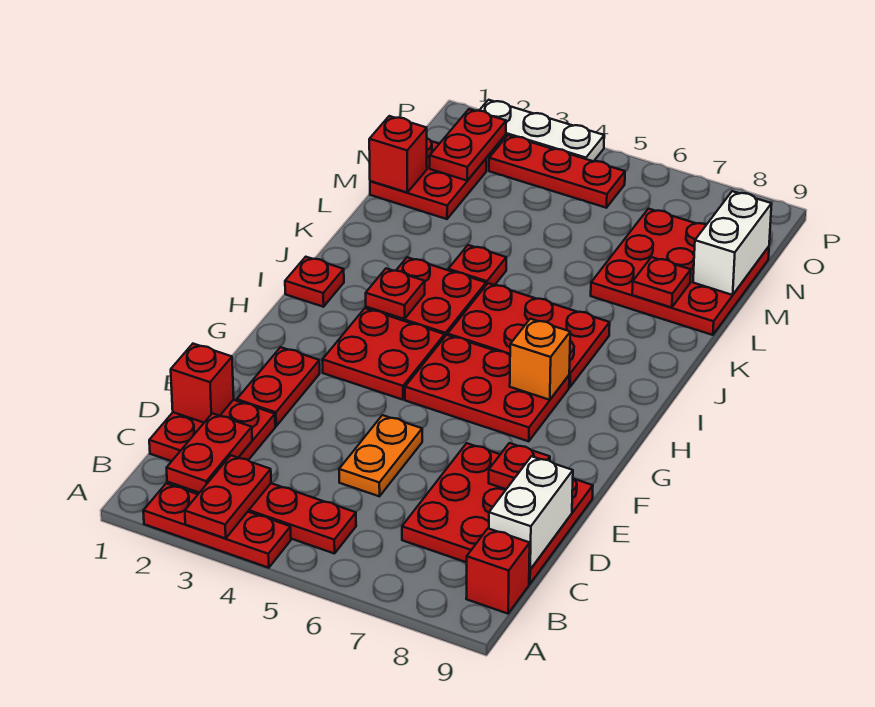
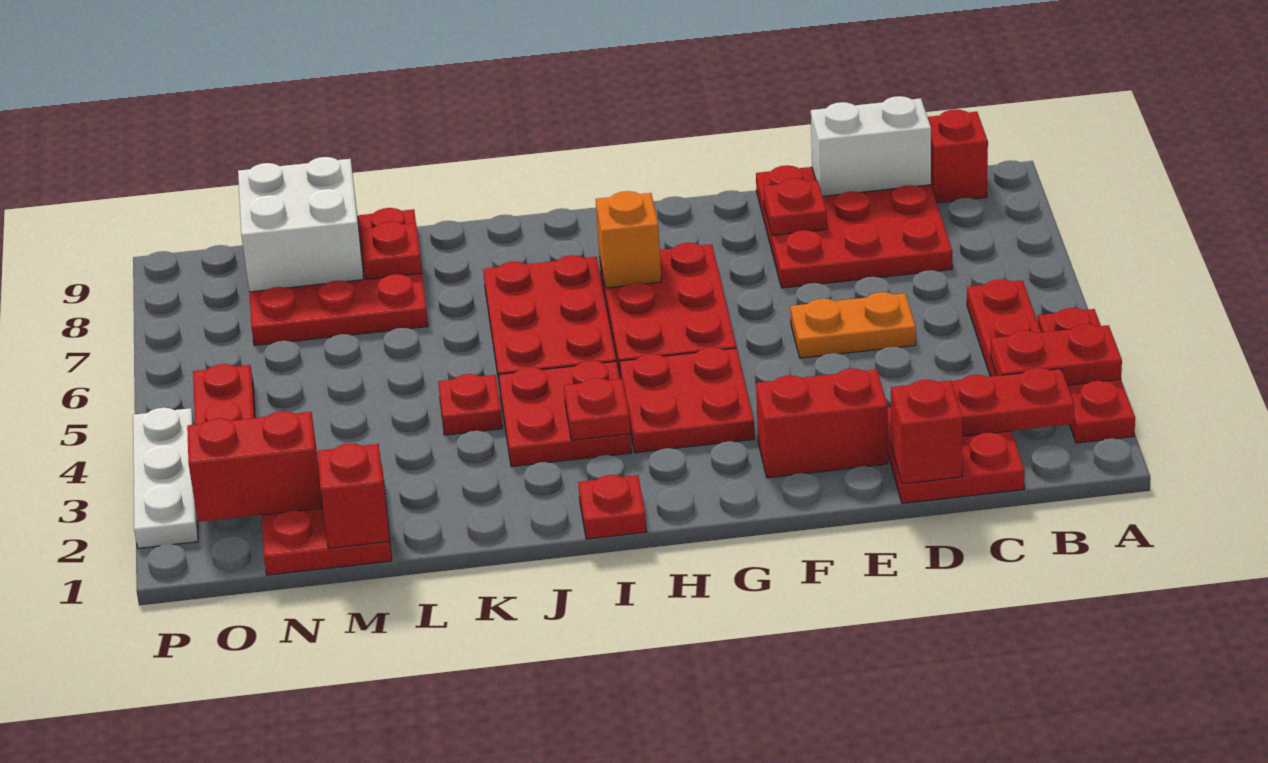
red plate E2:F2 level 1 -> red brick E2:F2 level 1
white brick M9:N9 level 2 -> white brick M8:N9 level 2
red plate N2:O2 level 2 -> red brick N2:O2 level 2

